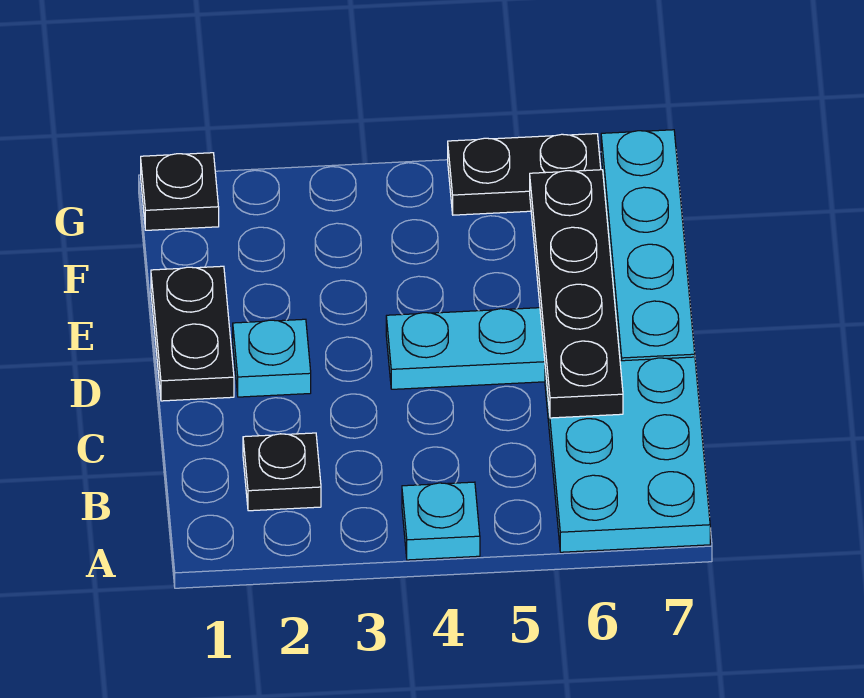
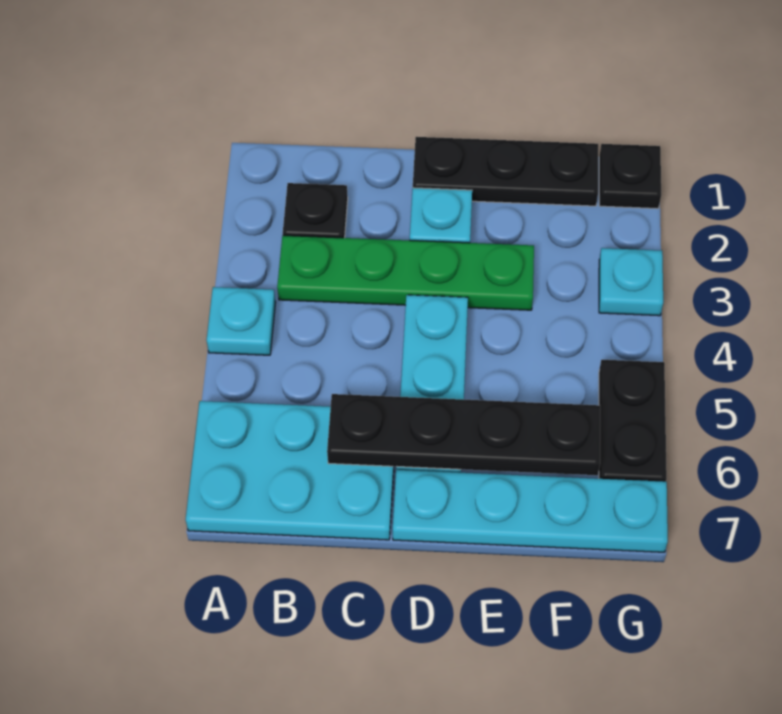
none -> green plate B3:E3 level 1
black plate D1:E1 level 1 -> black plate D1:F1 level 1
none -> cyan plate G3 level 1

